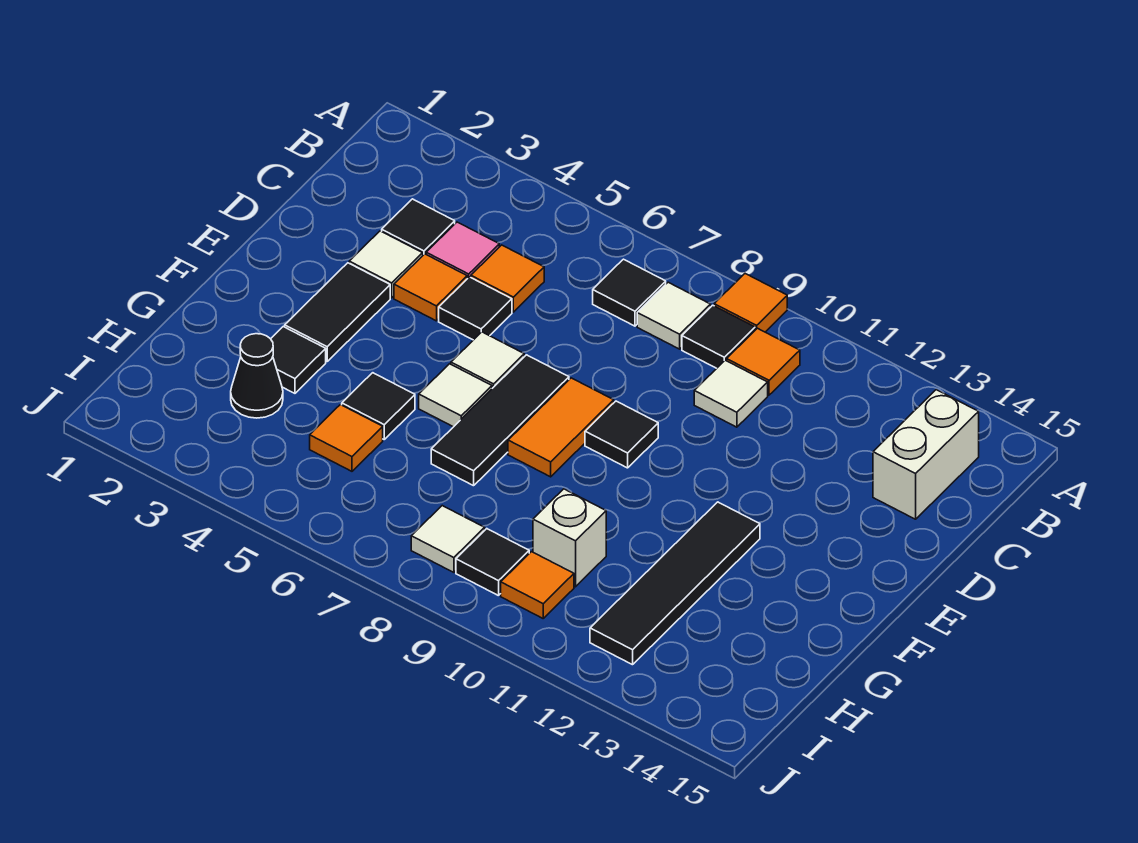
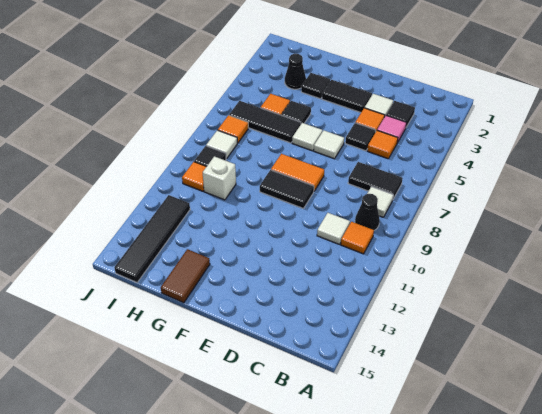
orange tile A9 level 1 -> orange tile I7 level 1
black tile B7 level 1 -> black tile B7:C7 level 1
black tile B9 level 1 -> black cone B9 level 1
white brick B14:C14 level 1 -> none
black tile E7:G7 level 1 -> black tile G6:I6 level 1
black tile E9 level 1 -> black tile E9:F9 level 1
black tile F12:I12 level 1 -> black tile I12:I15 level 1
none -> brown tile G14:G15 level 1

